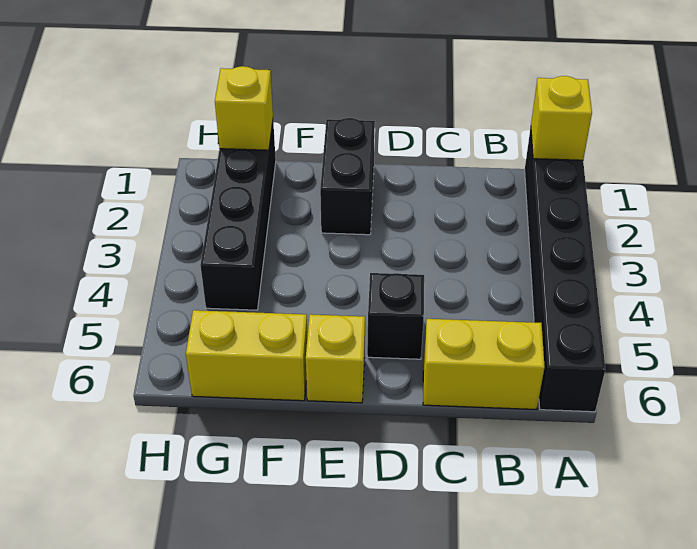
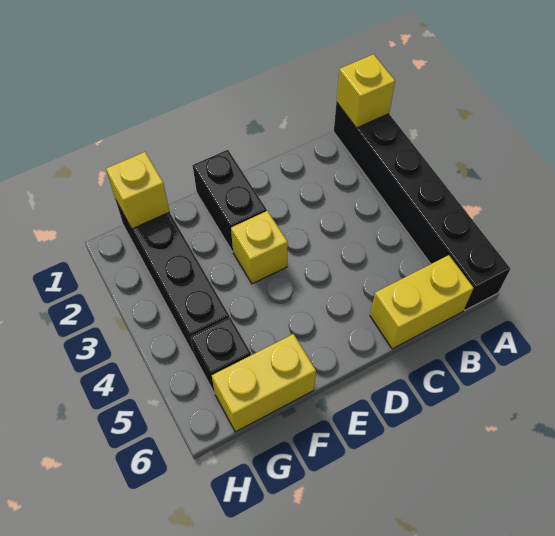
black brick D5 level 1 -> black brick G5 level 1
yellow brick E6 level 1 -> yellow brick E3 level 1

